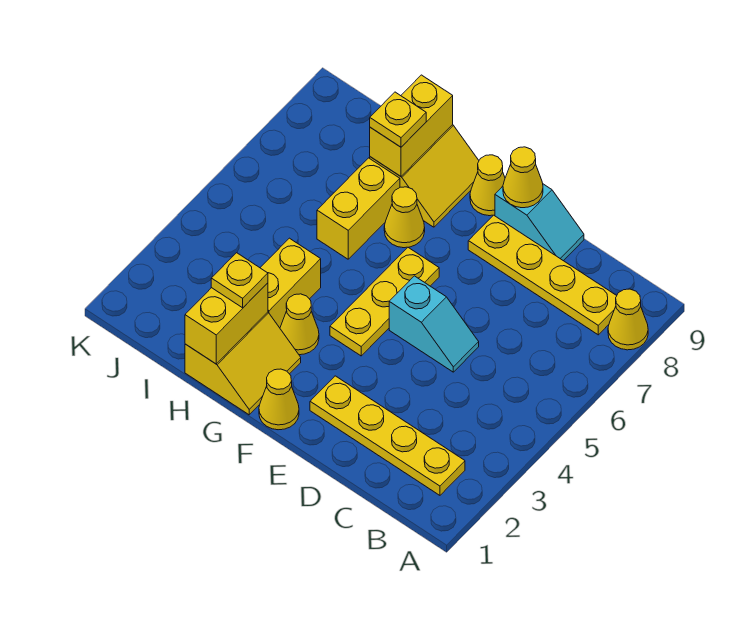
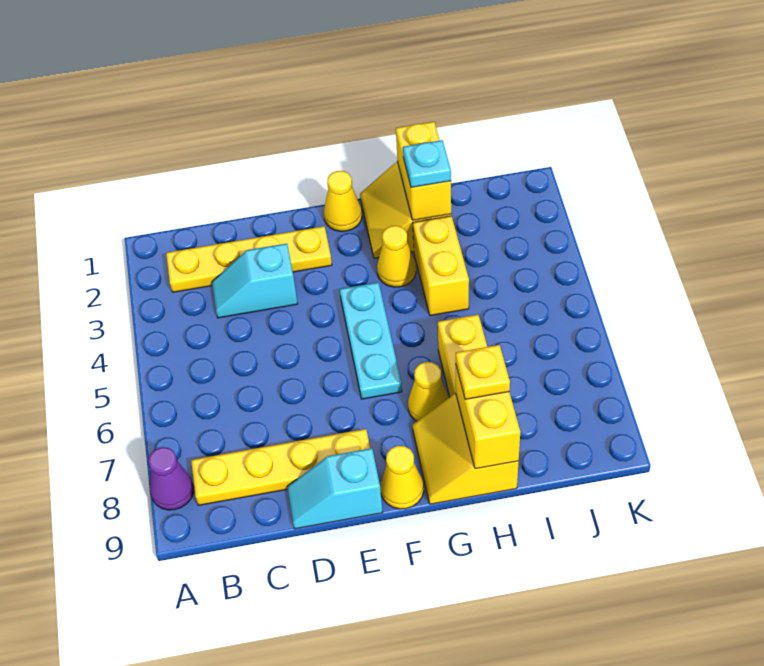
yellow cone A8 level 1 -> purple cone A8 level 1
cyan slope D5:E5 level 1 top E -> cyan slope C3:D3 level 1 top D
yellow cone E9 level 2 -> none
yellow plate F4:F6 level 1 -> cyan plate F4:F6 level 1
yellow plate H2 level 3 -> cyan plate H2 level 3

